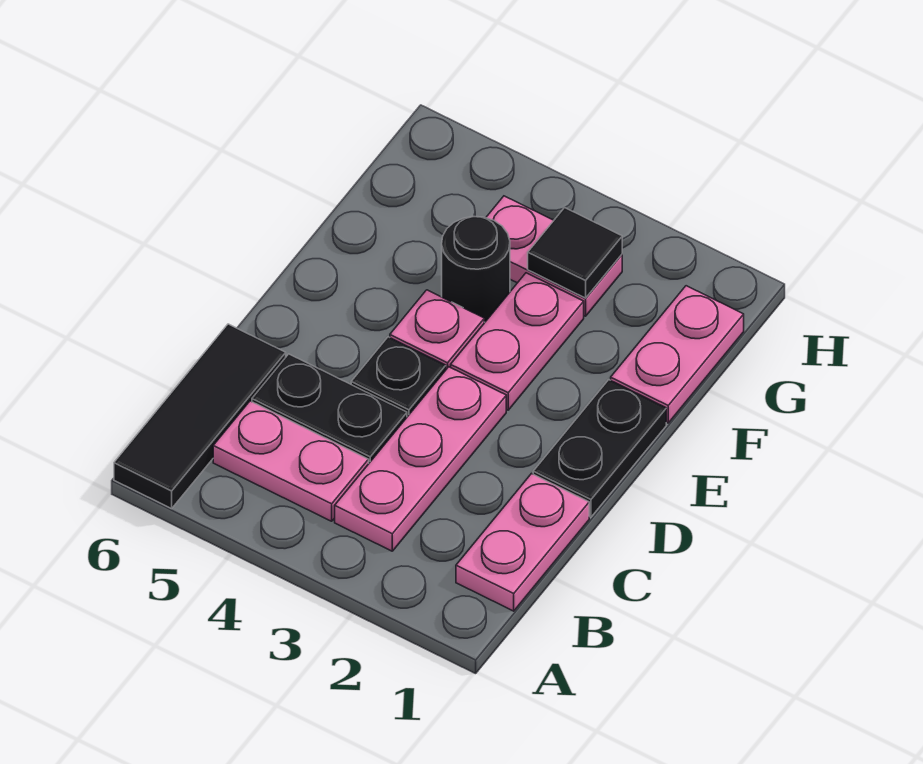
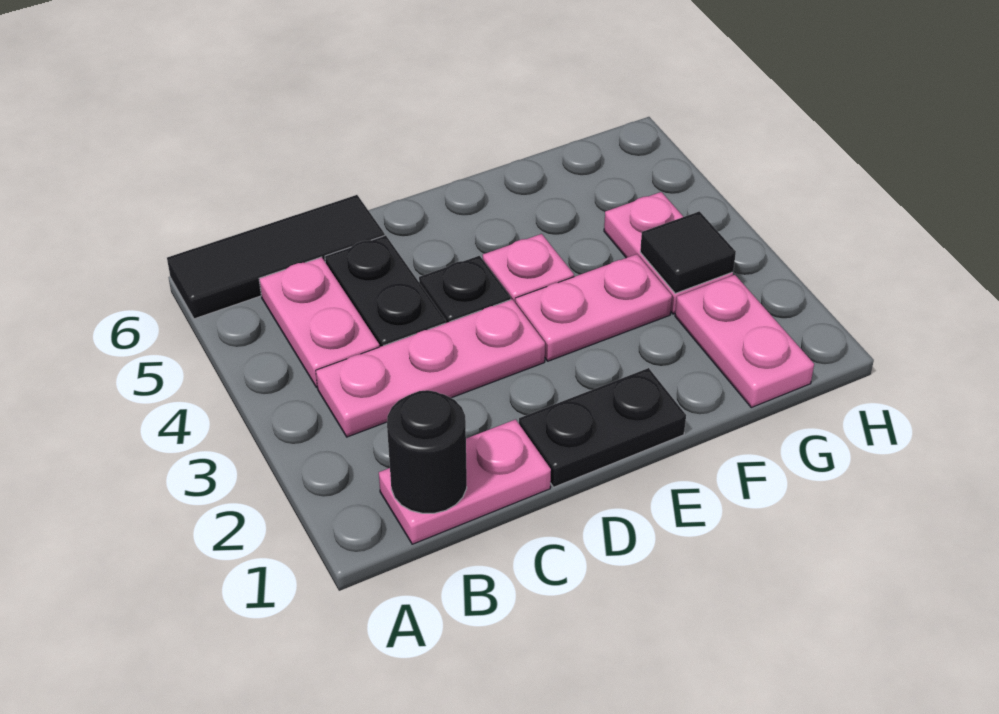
pink plate F1:G1 level 1 -> pink plate G1:G2 level 1
black round brick F4 level 1 -> black round brick B1 level 2

